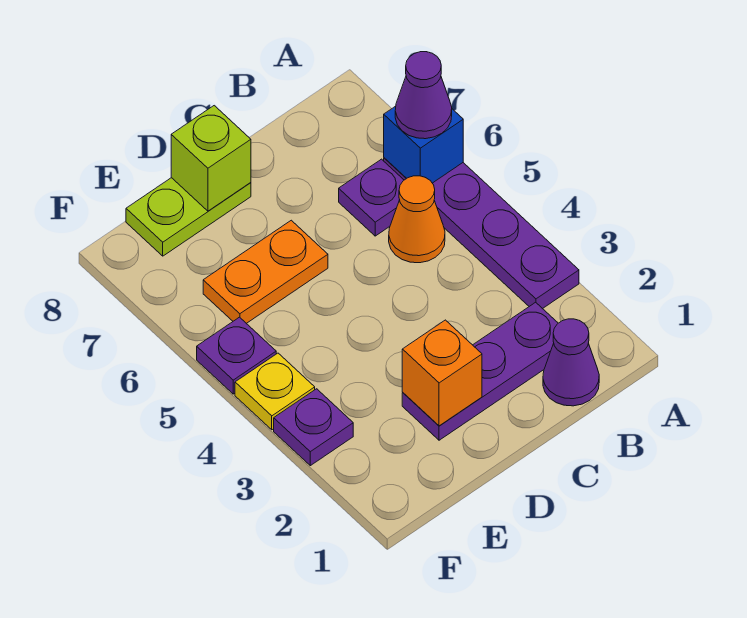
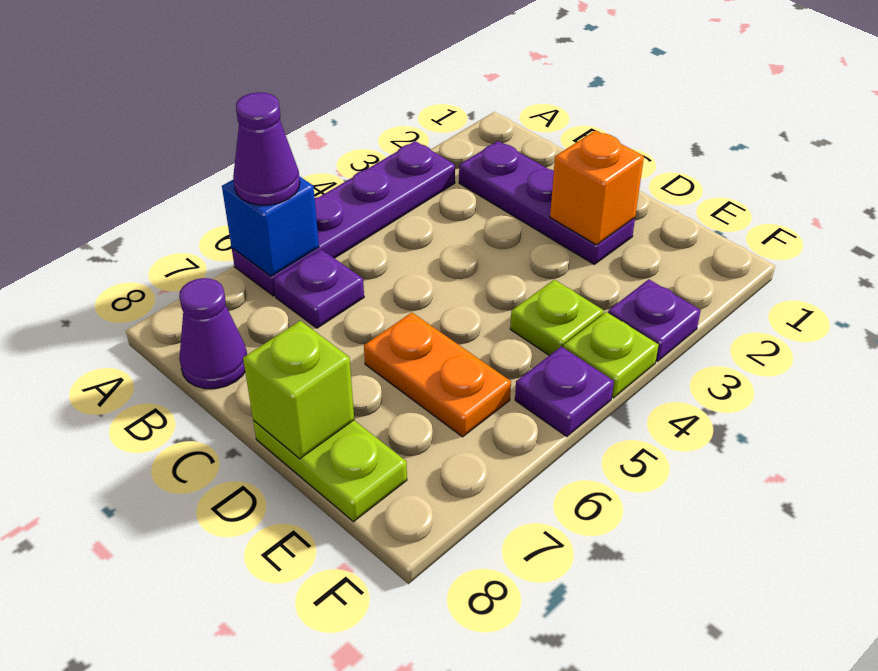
purple cone B1 level 1 -> purple cone B8 level 1
orange cone B5 level 1 -> none
none -> lime plate E4 level 1
yellow plate F4 level 1 -> lime plate F4 level 1

